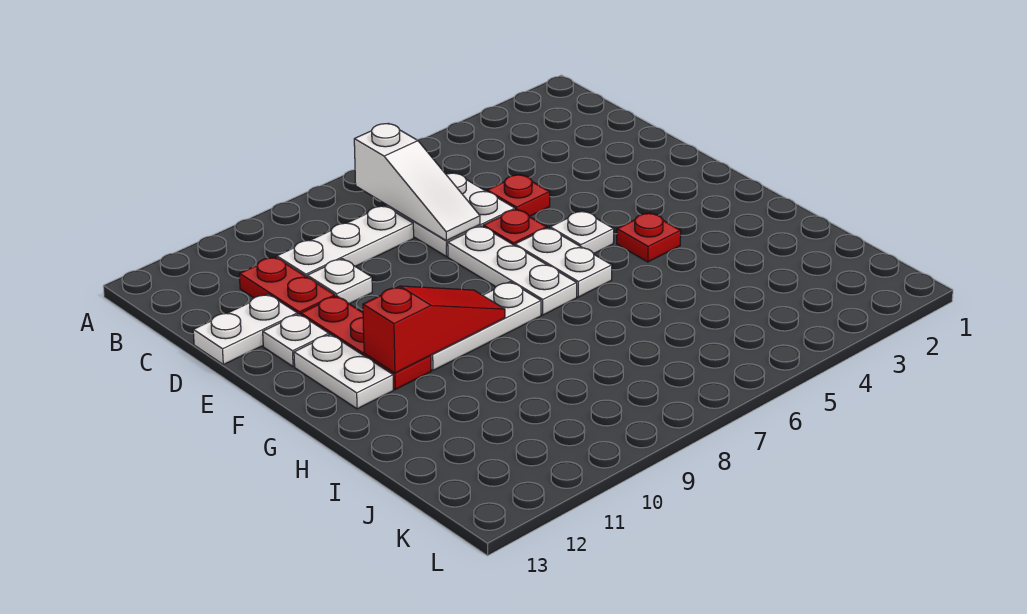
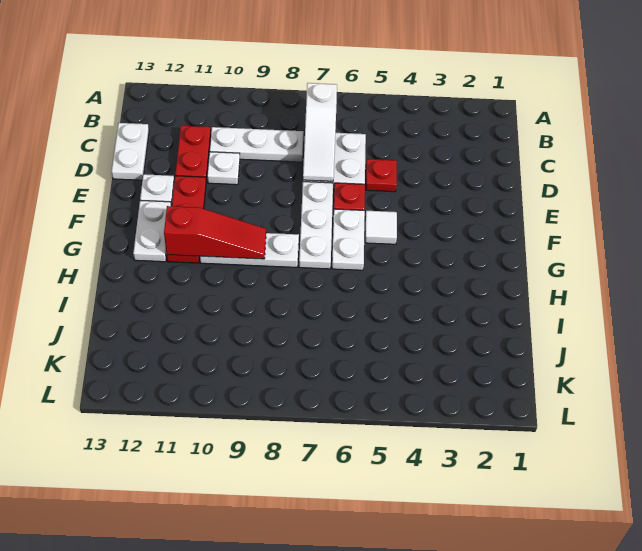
white plate D12:D13 level 1 -> white plate C13:D13 level 1
white plate F5 level 1 -> white tile F5 level 1
red plate G4 level 1 -> none

